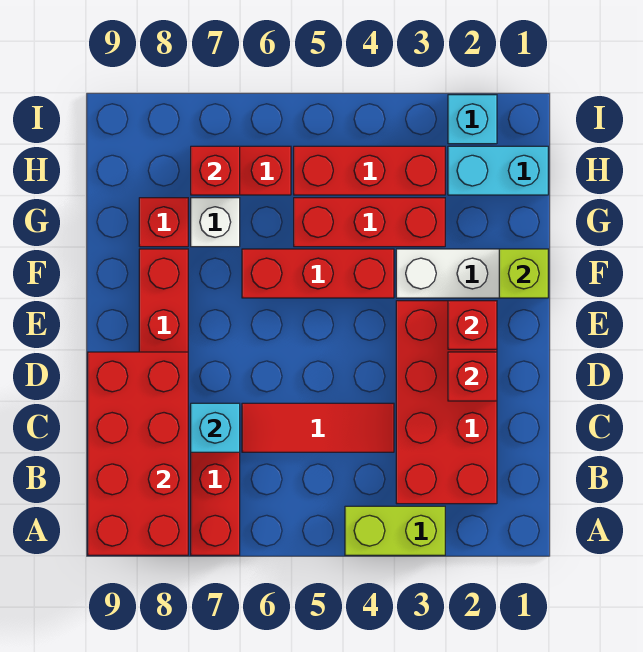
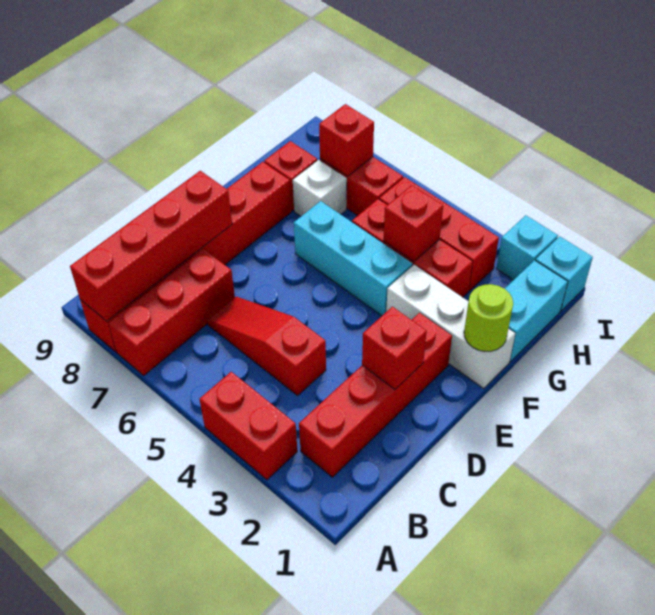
lime brick A3:A4 level 1 -> red brick A3:A4 level 1
red brick A8:D9 level 2 -> red brick A8:D8 level 2
red brick B2:E3 level 1 -> red brick B2:E2 level 1
red tile C4:C6 level 1 -> red slope C4:C6 level 1 top 4
cyan brick C7 level 2 -> cyan brick I1 level 1
red brick E2 level 2 -> red brick G4 level 2
lime brick F1 level 2 -> lime round brick F1 level 2
red brick F4:F6 level 1 -> cyan brick F4:F6 level 1
cyan brick H1:H2 level 1 -> cyan brick G1:H1 level 1

